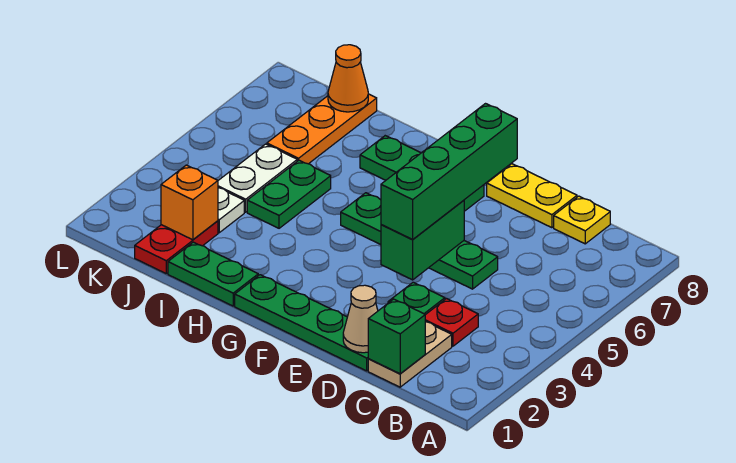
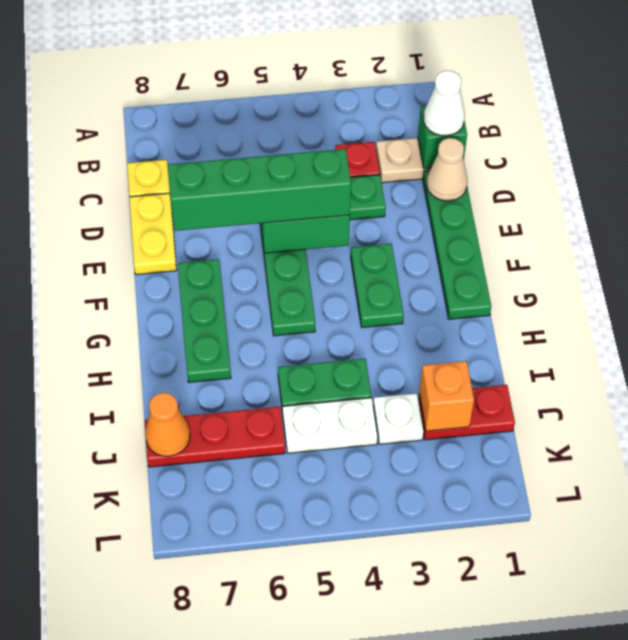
none -> white cone C1 level 3
green plate H1:I1 level 1 -> green plate F3:G3 level 1
orange plate J6:J8 level 1 -> red plate J6:J8 level 1

